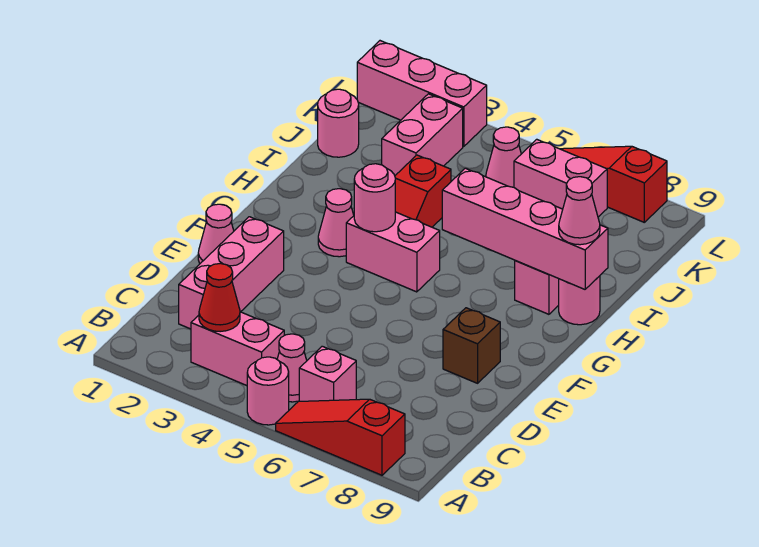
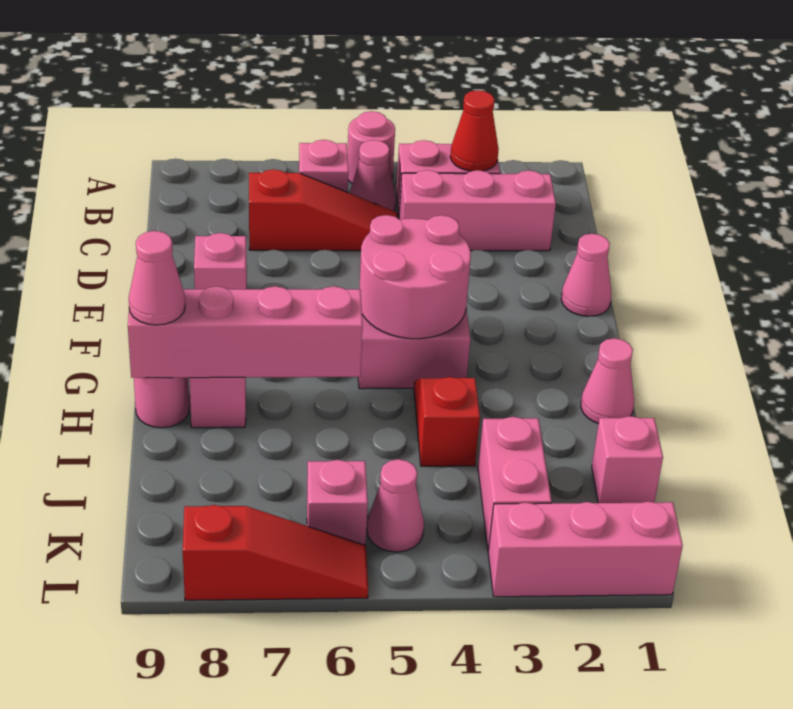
red slope A6:A8 level 1 top 8 -> red slope C5:C7 level 1 top 7
pink brick C2:E2 level 1 -> pink brick C2:C4 level 1
brown brick E8 level 1 -> pink brick E8 level 1
pink cone G3 level 1 -> pink cone H1 level 1
pink round brick G4 level 2 -> pink round brick F4:G5 level 2
pink round brick J1 level 1 -> pink brick J1 level 1
pink brick K6:K7 level 1 -> pink brick K6 level 1

